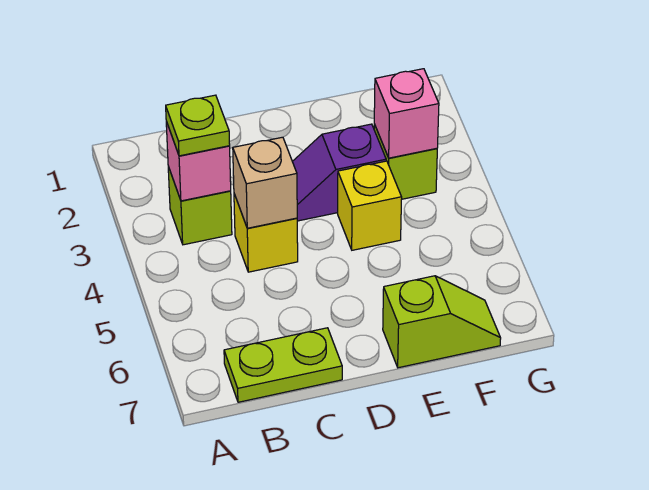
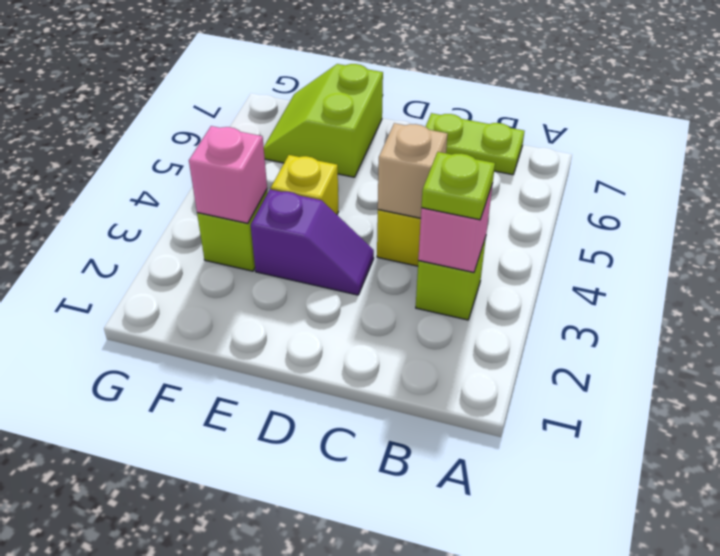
lime slope E7:F7 level 1 top E -> lime slope E6:F7 level 1 top E

